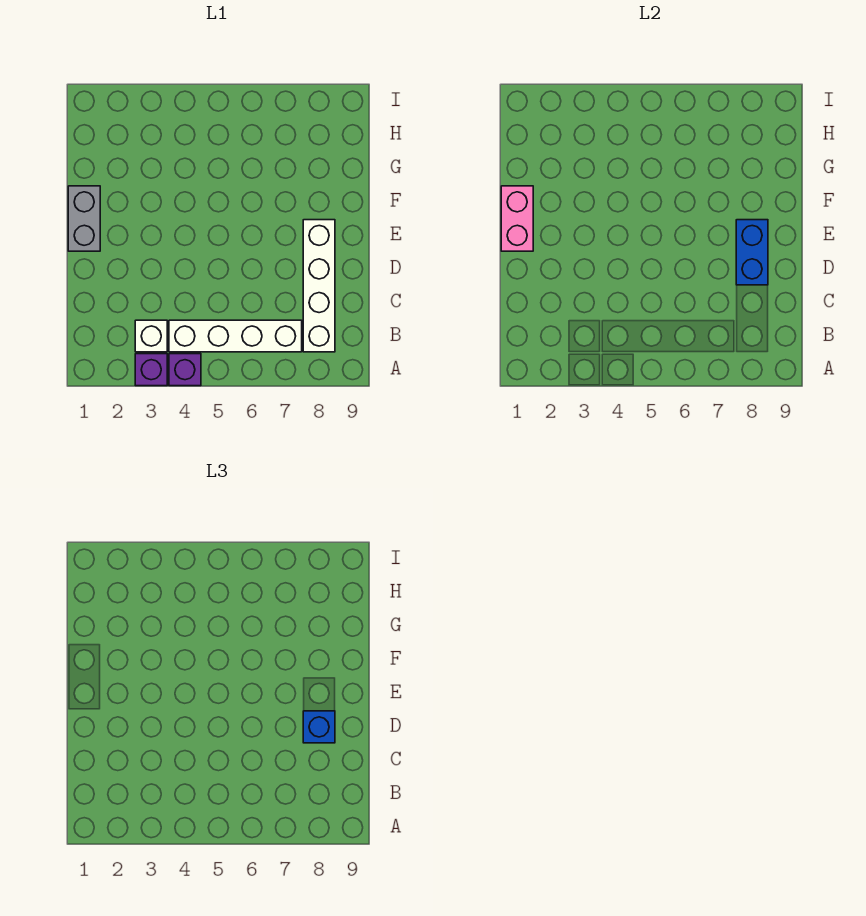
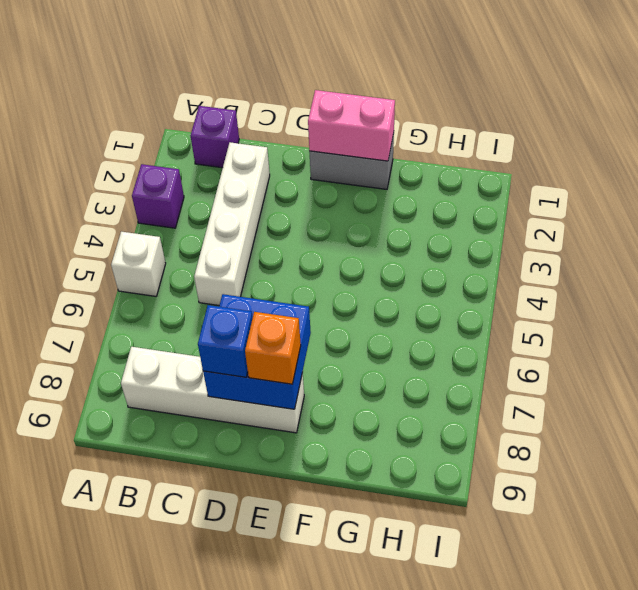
purple brick A4 level 1 -> purple brick B1 level 1
white brick B3 level 1 -> white brick A5 level 1
white brick B4:B7 level 1 -> white brick C2:C5 level 1
blue brick D8:E8 level 2 -> blue brick D7:E8 level 2
none -> orange brick E8 level 3

